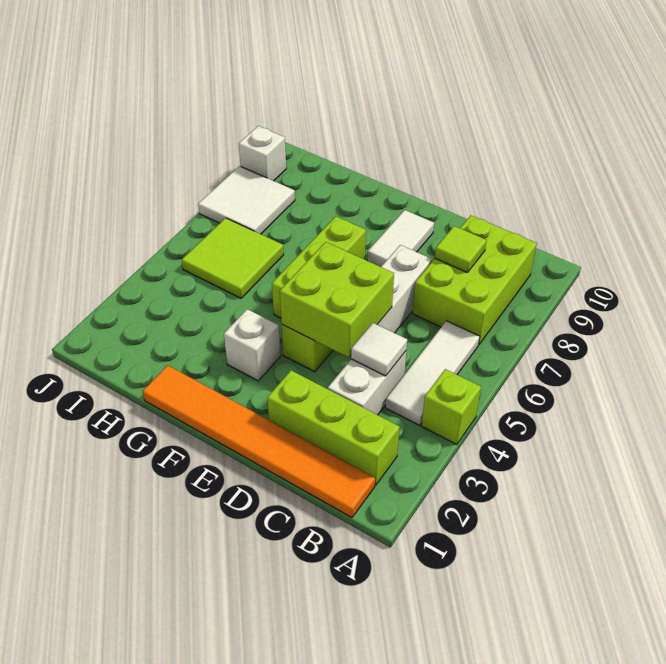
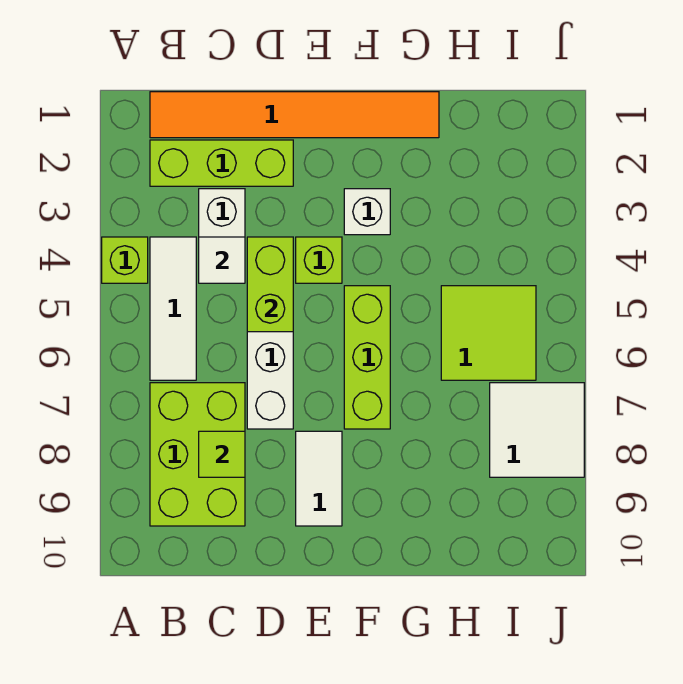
lime brick D4:E5 level 2 -> lime brick D4:D5 level 2
white brick J9 level 1 -> none

